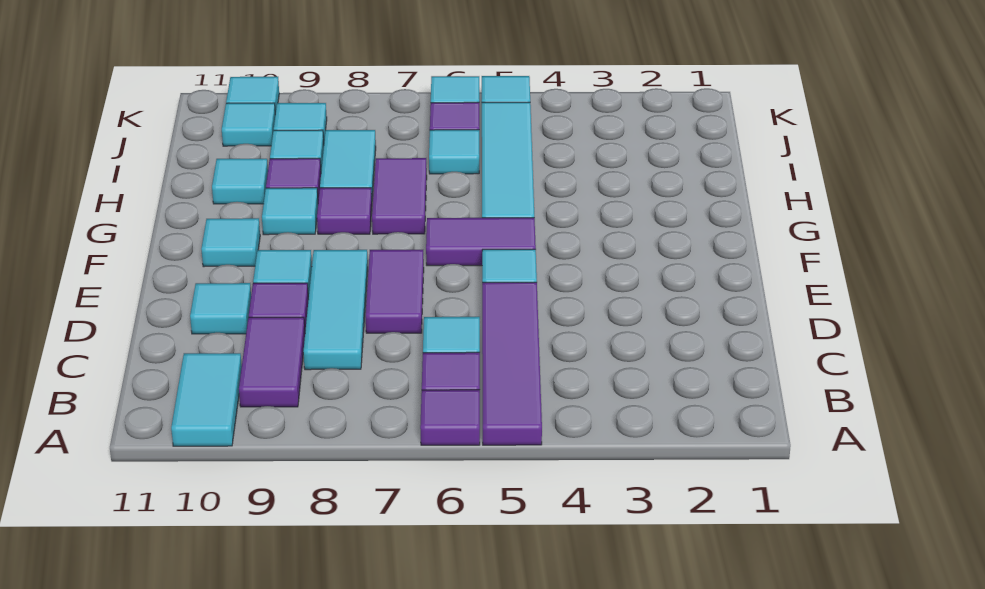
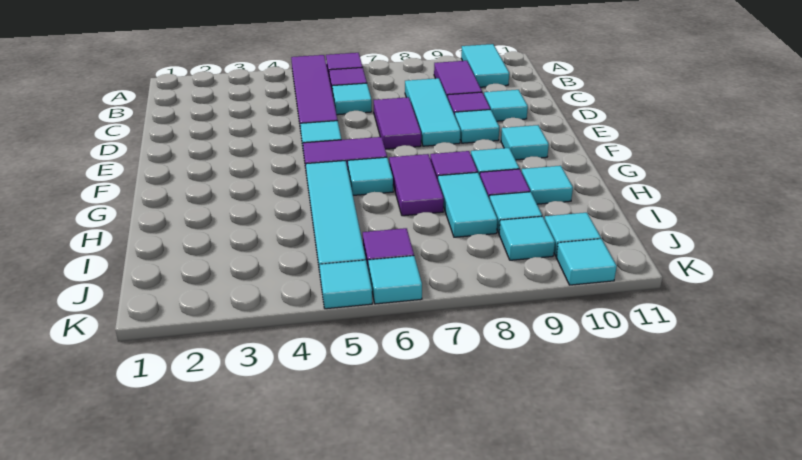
cyan tile I6 level 1 -> cyan tile G6 level 1

